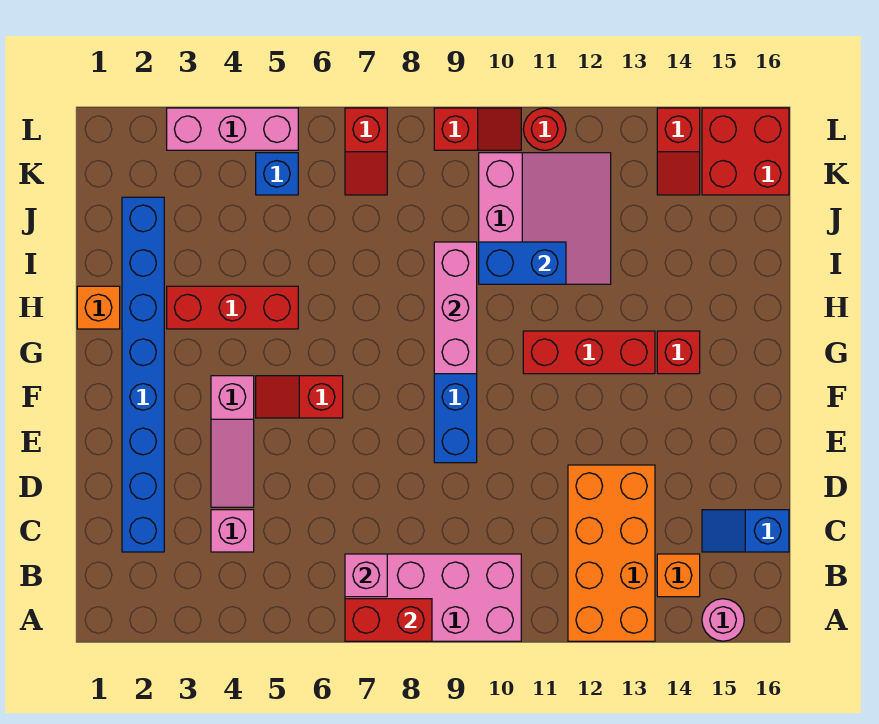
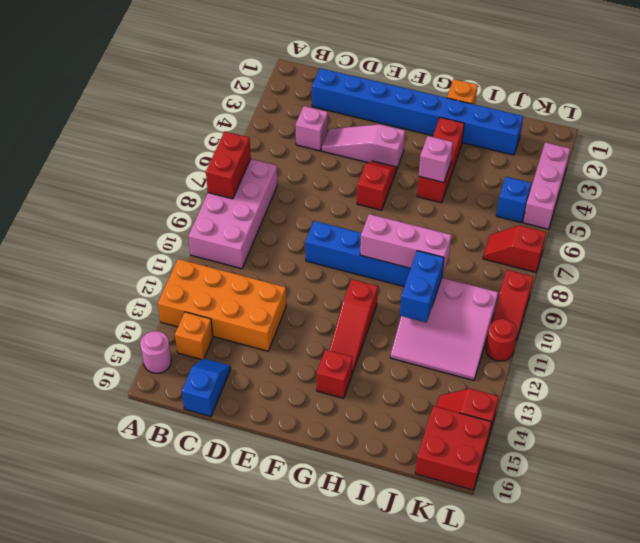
pink brick B7 level 2 -> pink brick H5 level 2
red brick G11:G13 level 1 -> red slope G11:G13 level 1 top 11

